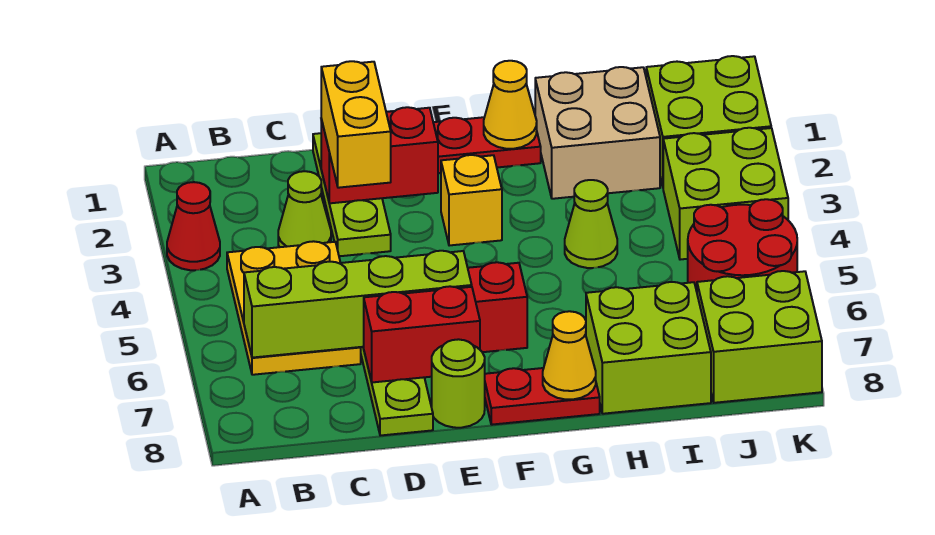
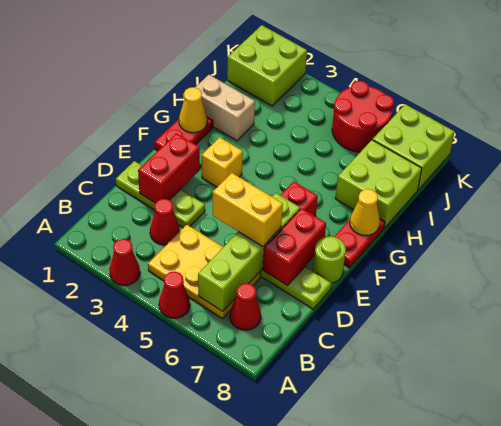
none -> red cone A5 level 1
none -> red cone B7 level 1
lime cone C3 level 1 -> red cone C3 level 1
yellow brick D2:D3 level 3 -> yellow brick D5:D6 level 3
tan brick H1:I2 level 1 -> tan brick H1:H2 level 1
lime cone H4 level 1 -> none
lime brick J3:K4 level 1 -> none

